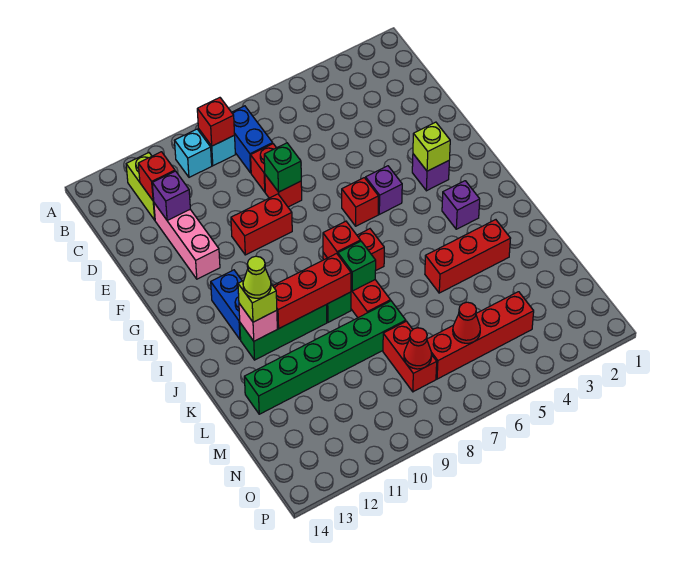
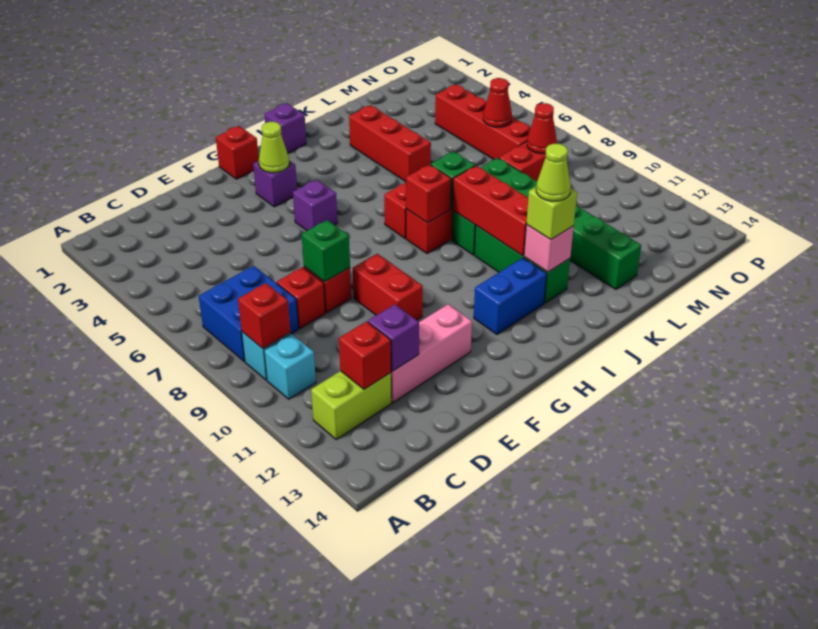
blue brick B8:C8 level 1 -> blue brick B7:C8 level 1
lime brick G3 level 2 -> lime cone G3 level 2
red brick G6 level 1 -> red brick G1 level 1
purple brick I3 level 1 -> purple brick I1 level 1

